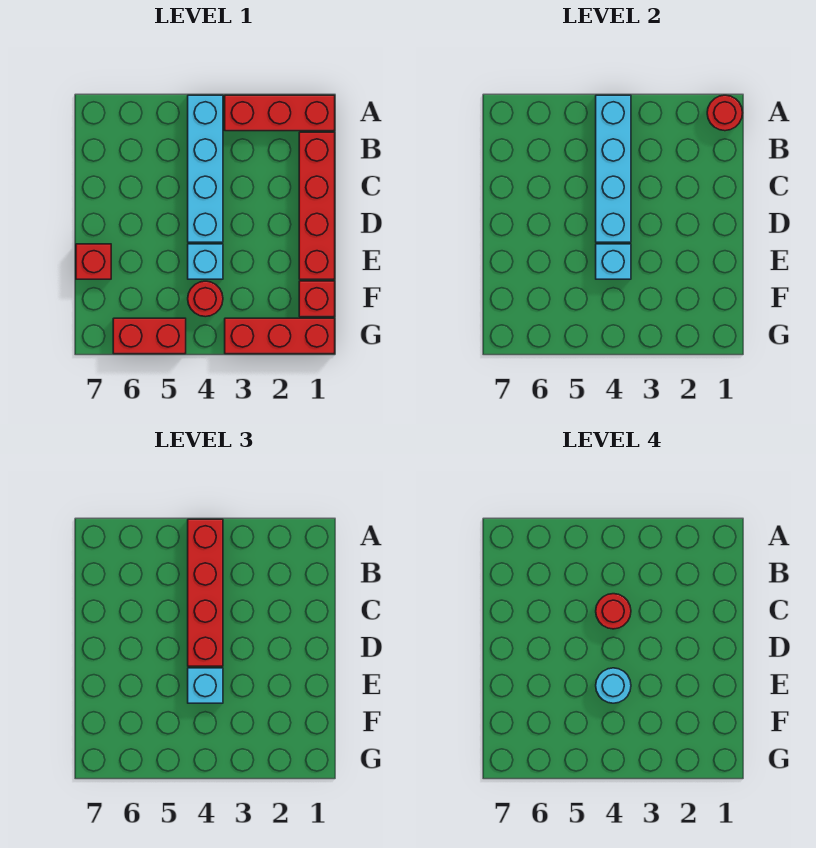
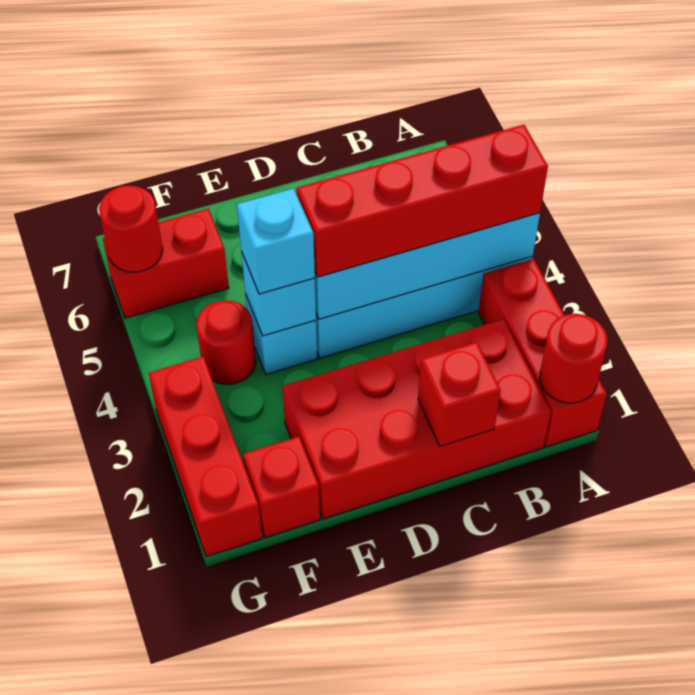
red brick B1:E1 level 1 -> red brick B1:E2 level 1
red round brick C4 level 4 -> red round brick G6 level 2
cyan round brick E4 level 4 -> none
red brick E7 level 1 -> red brick C1 level 2
red brick G5:G6 level 1 -> red brick F6:G6 level 1

